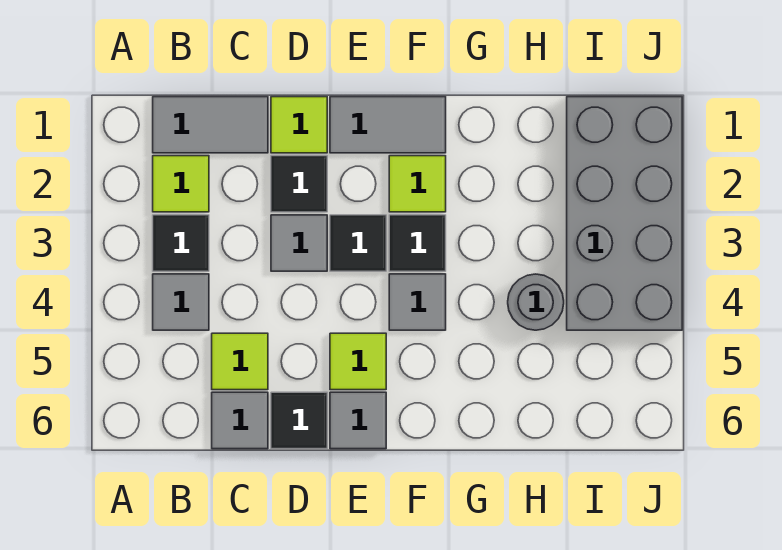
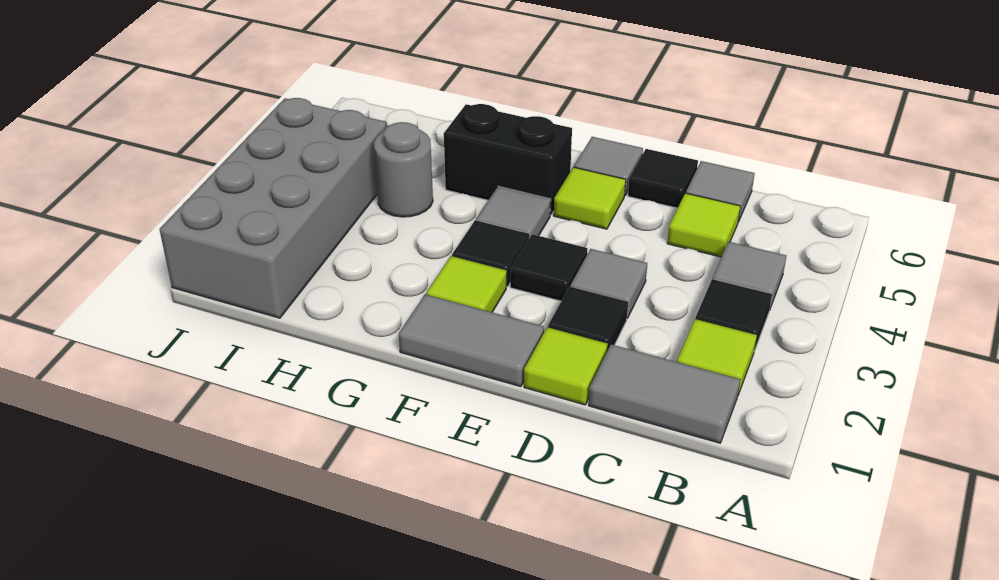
none -> black brick F5:G5 level 1

